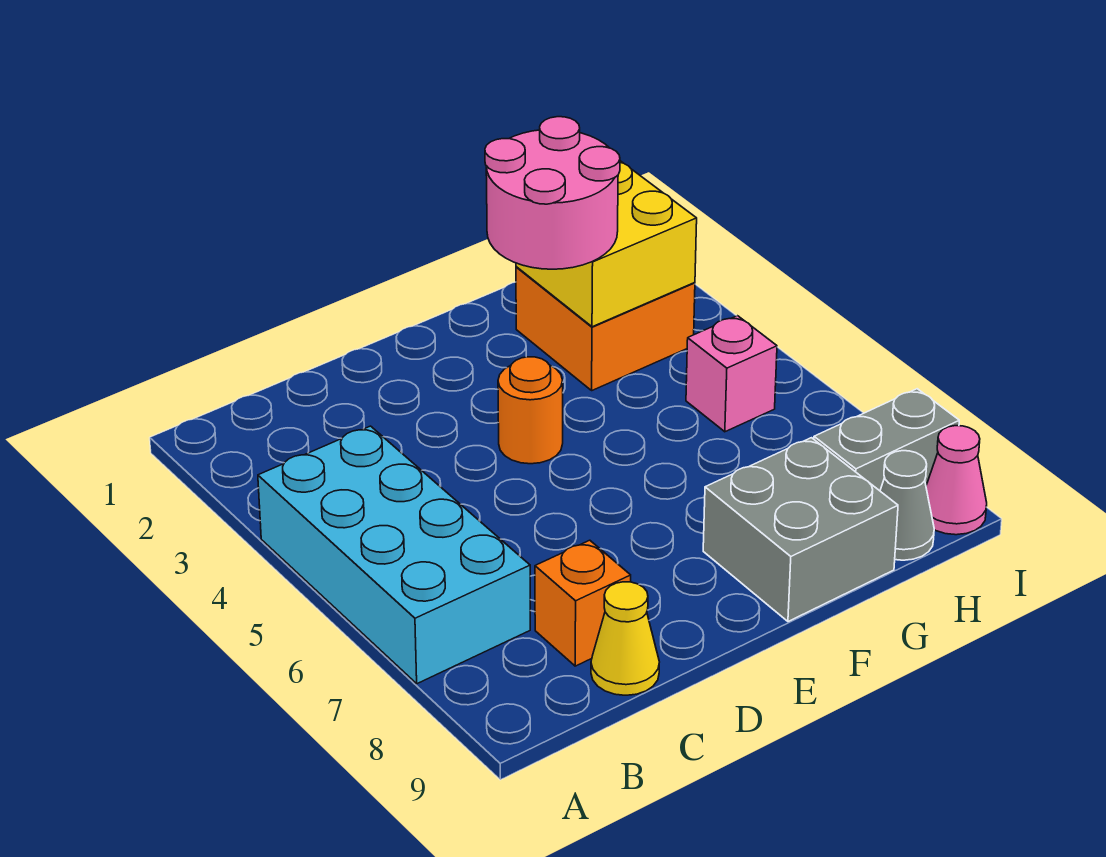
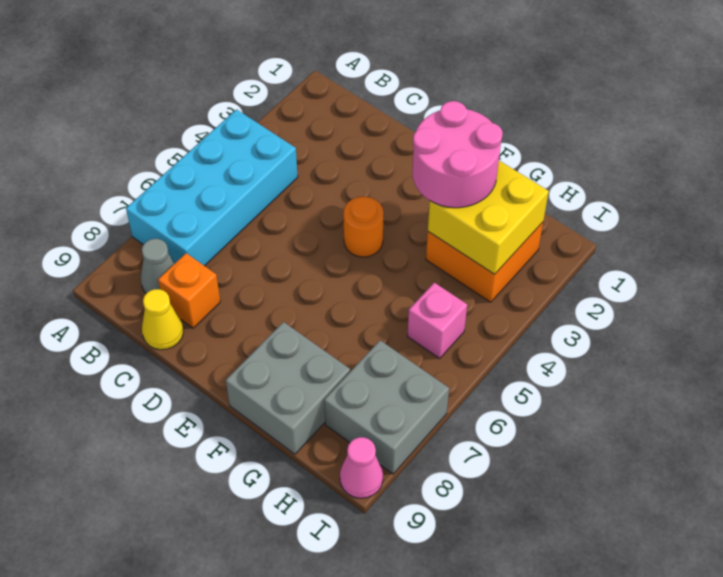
grey brick H8:I8 level 1 -> grey brick H7:I8 level 1
grey cone H9 level 1 -> grey cone B8 level 1

